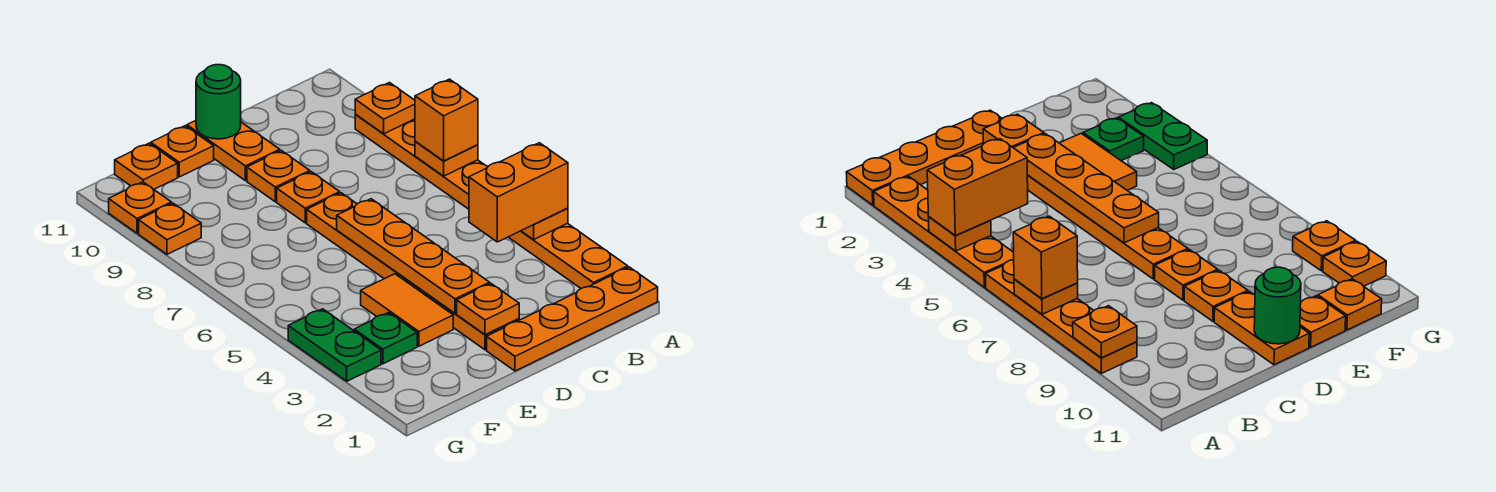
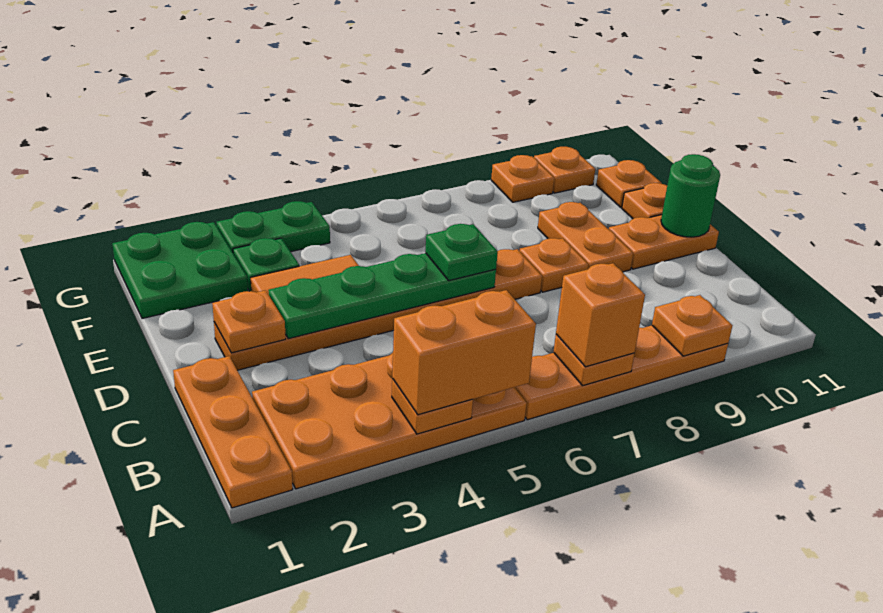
orange plate A1:D1 level 1 -> orange plate A1:C1 level 1
orange plate A2:A5 level 1 -> orange plate A2:B5 level 1
orange brick A4:B4 level 3 -> orange brick A4:A5 level 3
orange plate D3:D6 level 2 -> green plate D3:D6 level 2
none -> green plate D6 level 3
orange plate D9 level 1 -> orange plate D9:E9 level 1
none -> green plate F1:G2 level 1

